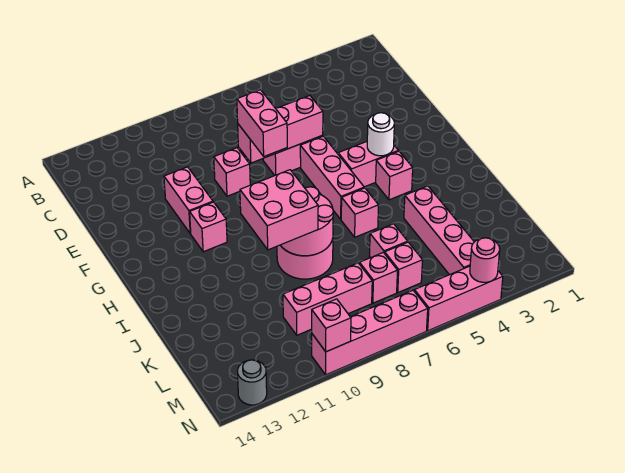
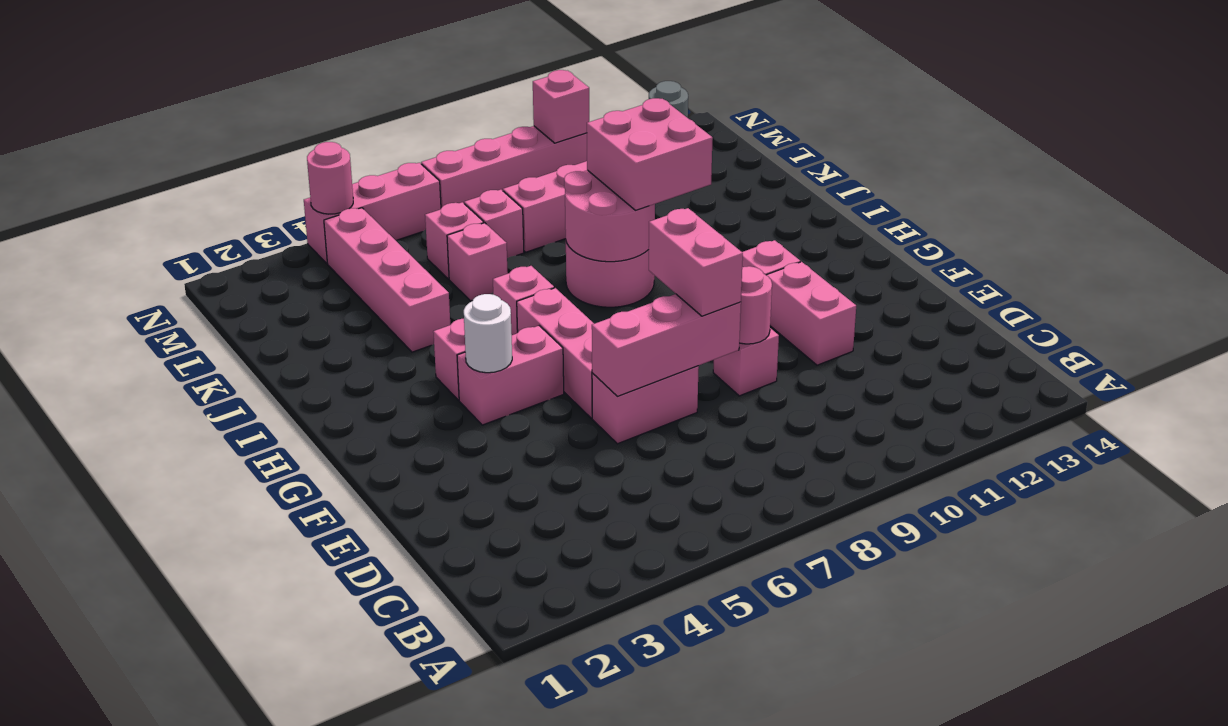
none -> pink round brick E9 level 2

